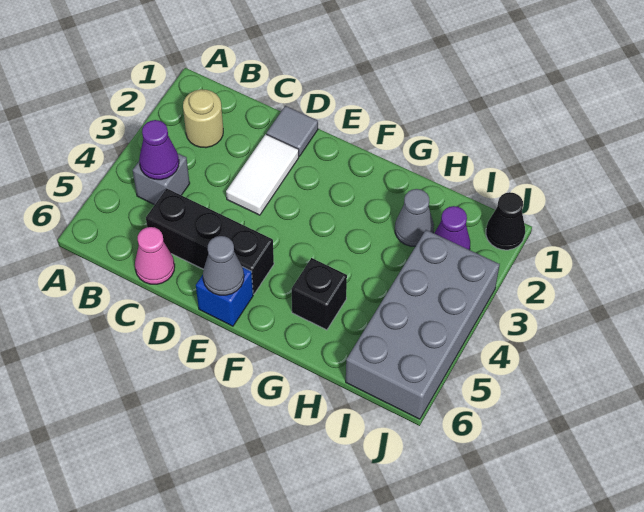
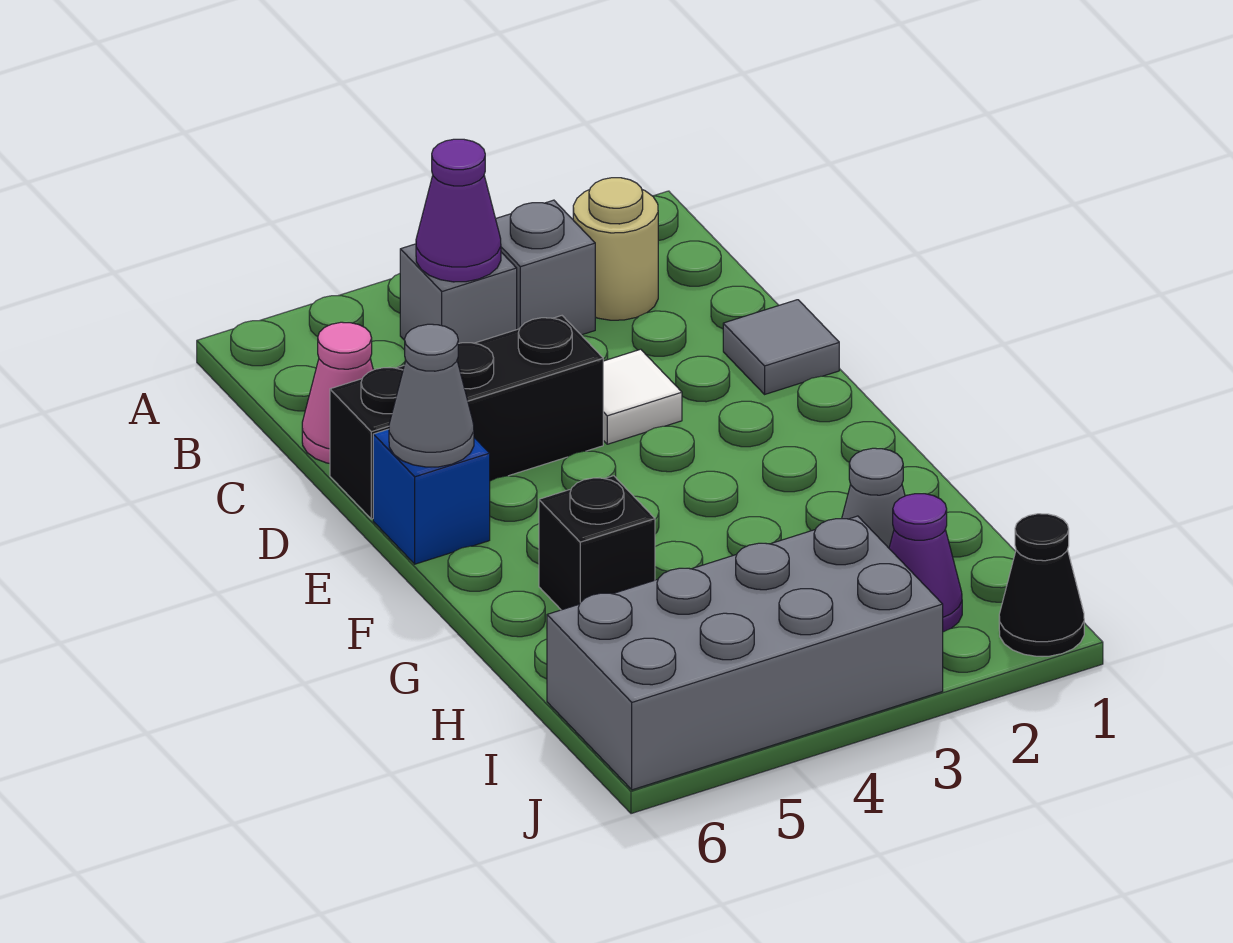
none -> grey brick B3 level 1
black brick C5:E5 level 1 -> black brick D4:D6 level 1
white tile D2:D3 level 1 -> white tile D3 level 1

